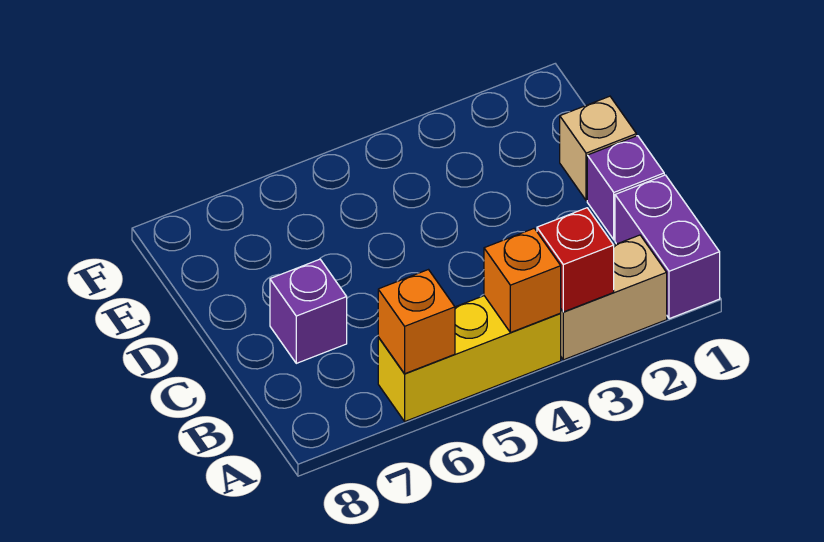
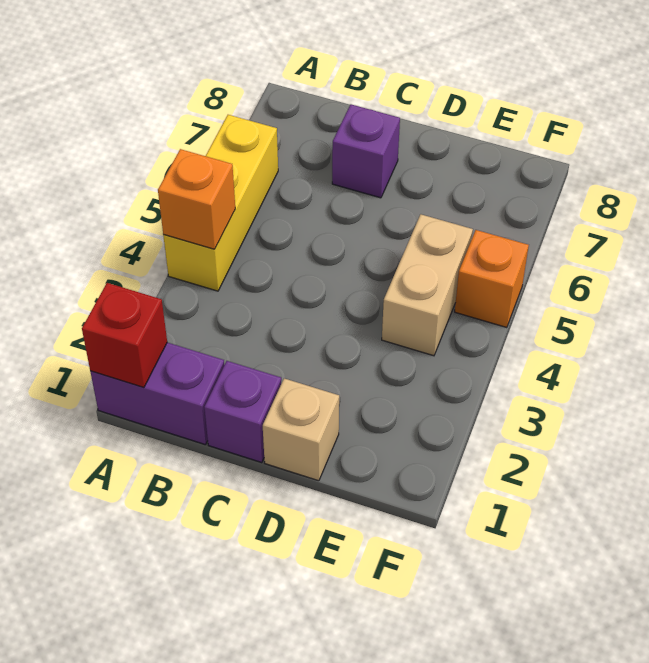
tan brick A2:A3 level 1 -> tan brick E4:E5 level 1
red brick A3 level 2 -> red brick A1 level 2
orange brick A6 level 2 -> orange brick F5 level 1

